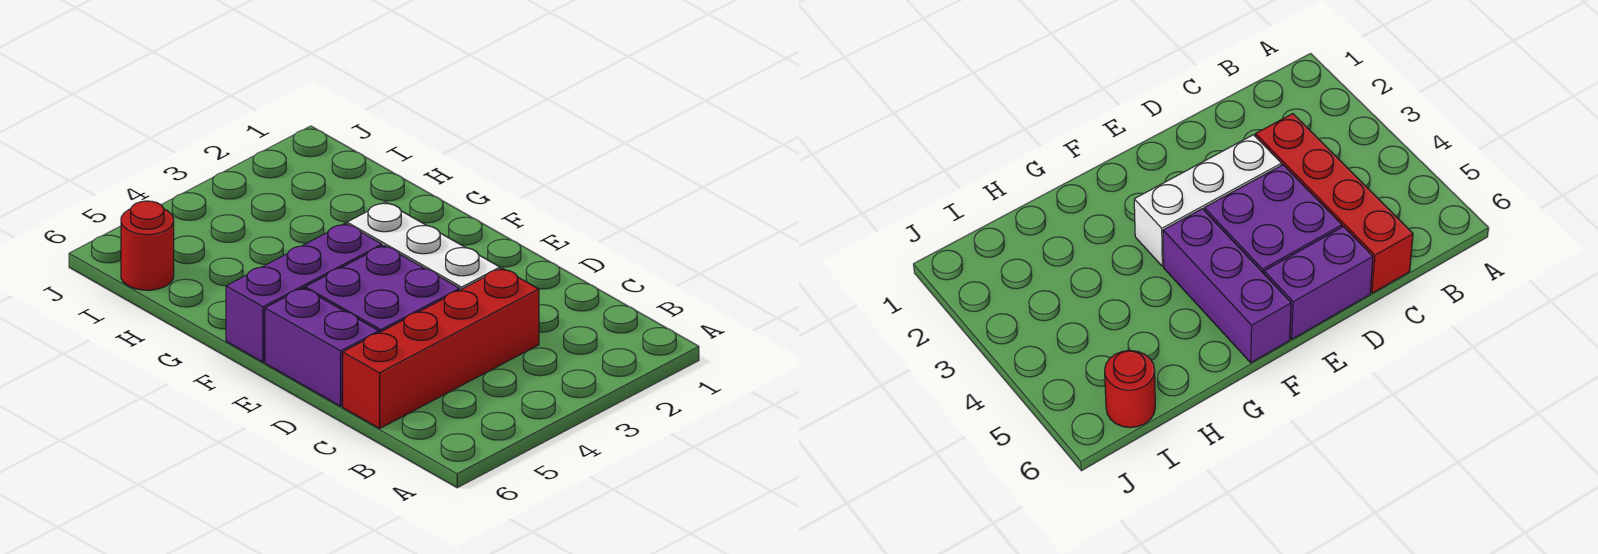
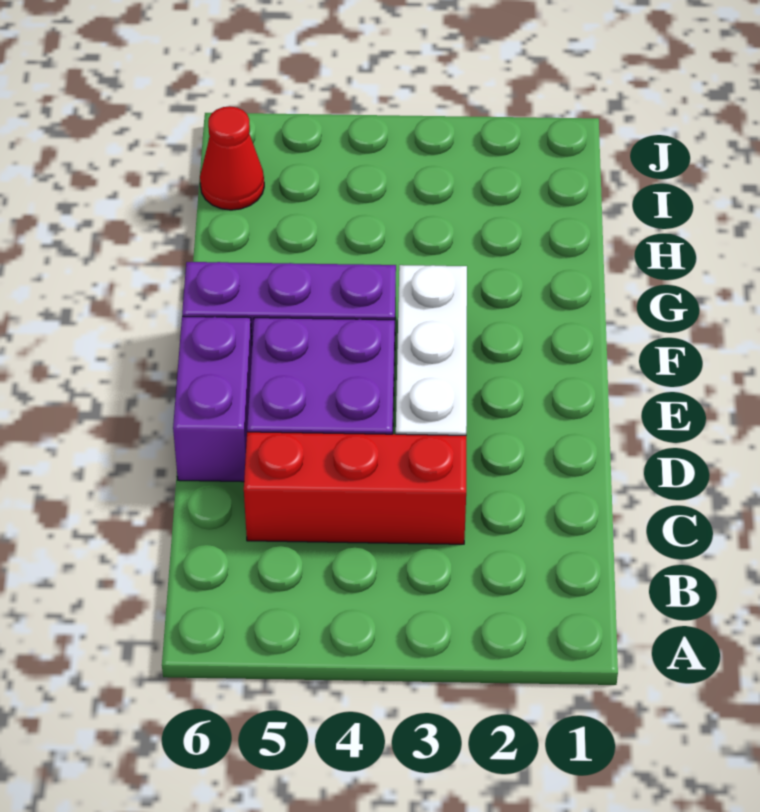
red brick C3:C6 level 1 -> red brick C3:C5 level 1
red round brick I6 level 1 -> red cone I6 level 1

